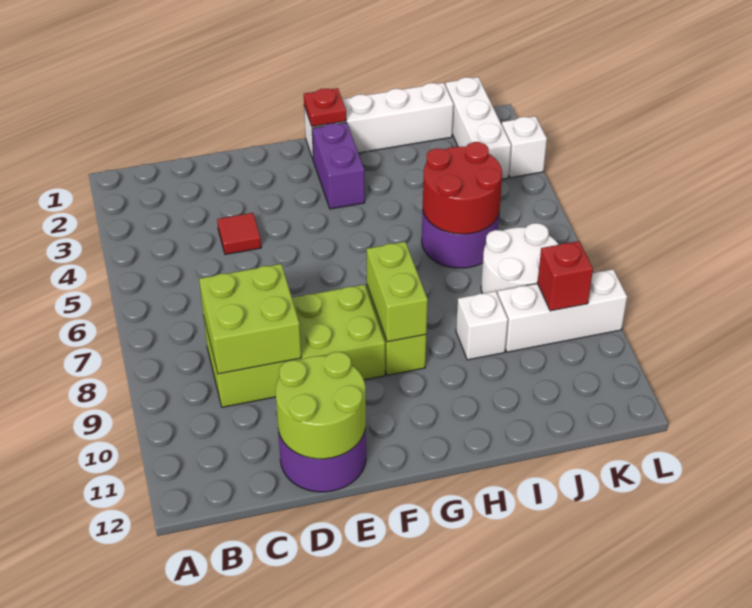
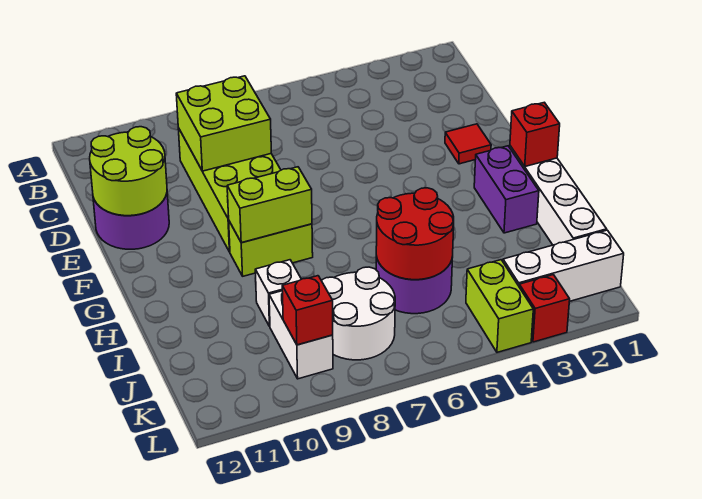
red tile D4 level 1 -> red tile E2 level 1
red plate G1 level 2 -> red brick G1 level 2
purple brick G2:G3 level 1 -> purple brick G2:H2 level 1
white brick J9:L9 level 1 -> white brick J9:K9 level 1
none -> lime brick K4:L4 level 1
white brick L3 level 1 -> red brick L3 level 1

